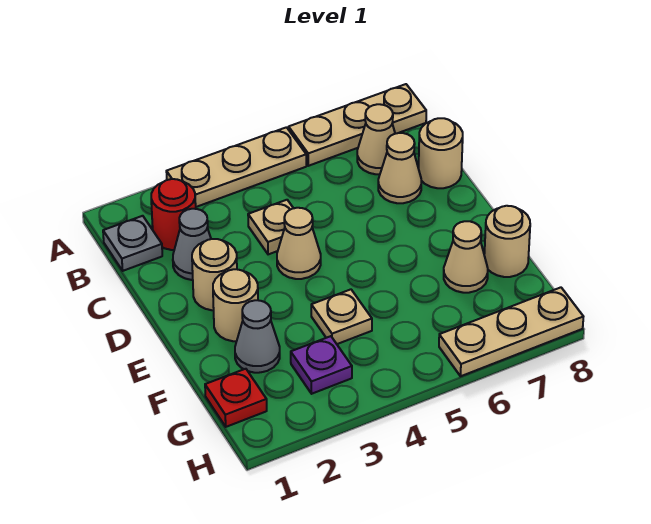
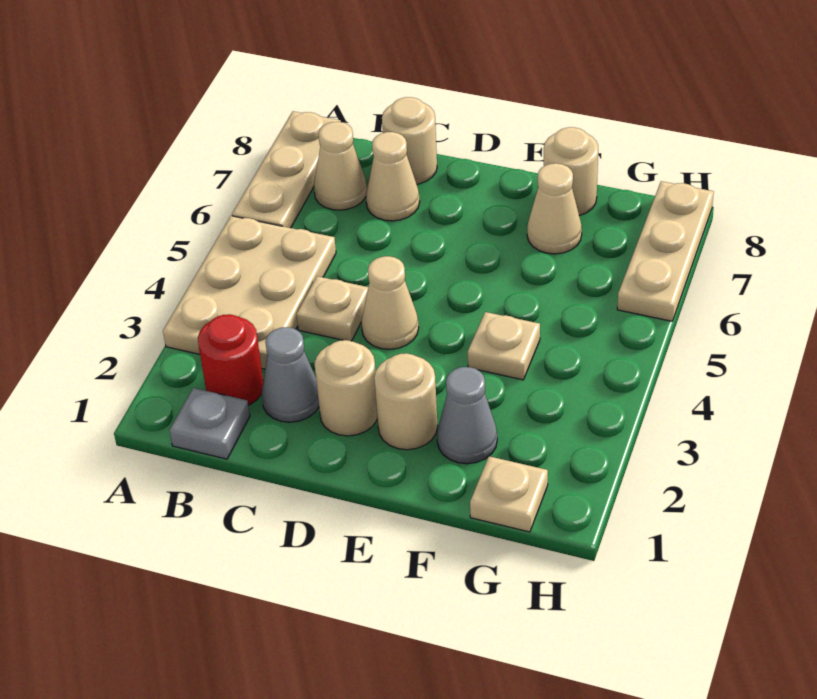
tan plate A3:A5 level 1 -> tan plate A3:B5 level 1
red plate G1 level 1 -> tan plate G1 level 1
purple plate G3 level 1 -> none

